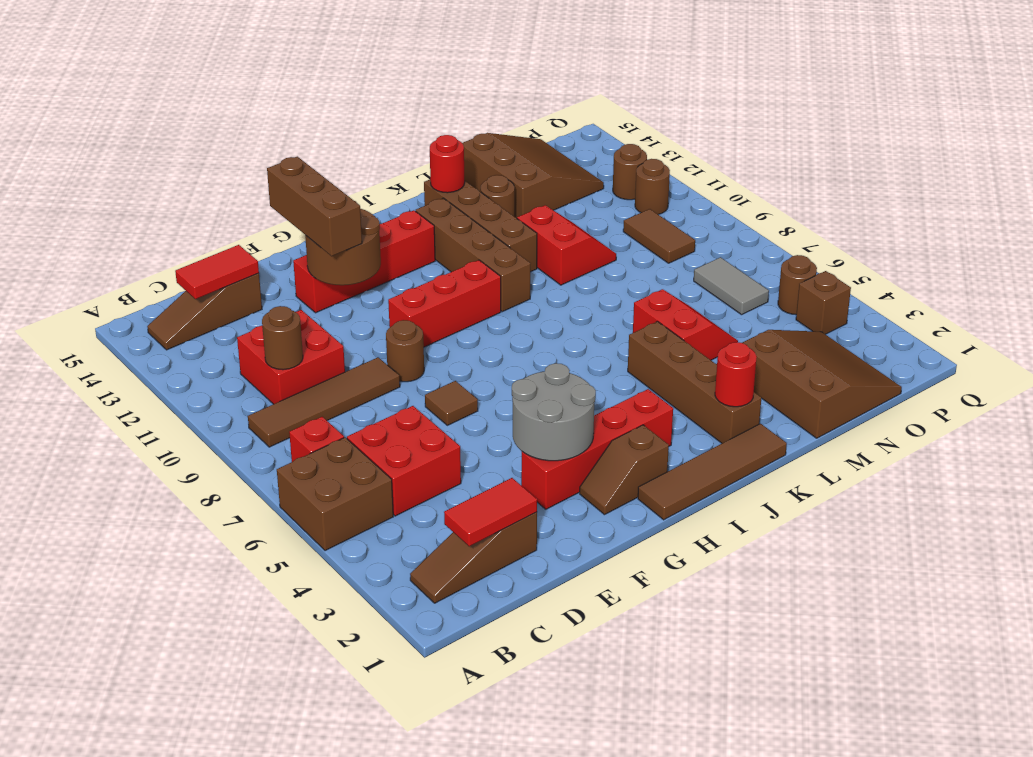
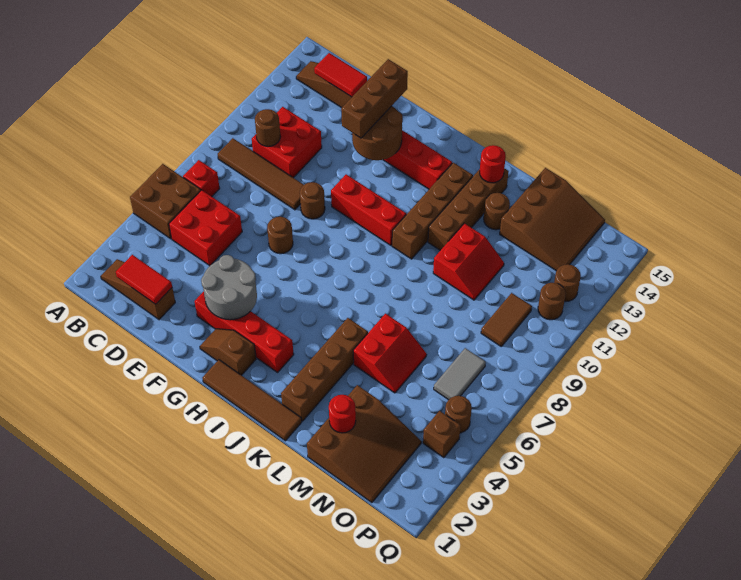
brown tile F7 level 1 -> brown round brick F7 level 1
red round brick K2 level 2 -> red round brick M2 level 2

